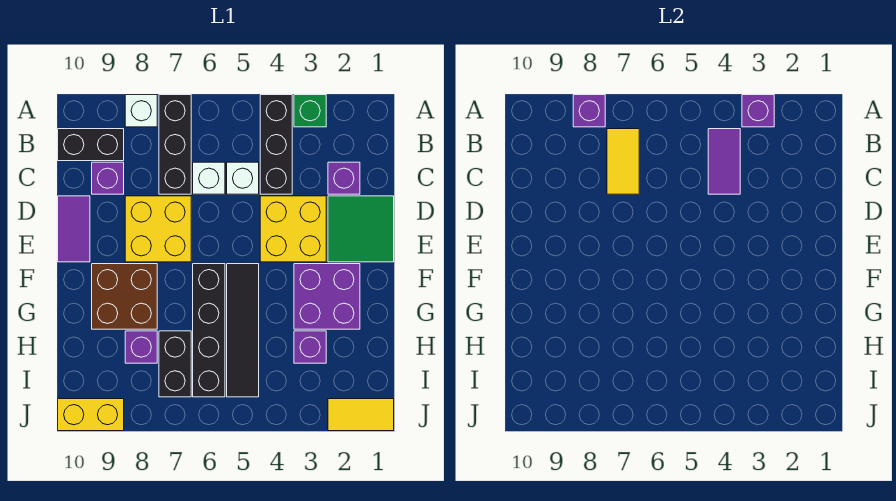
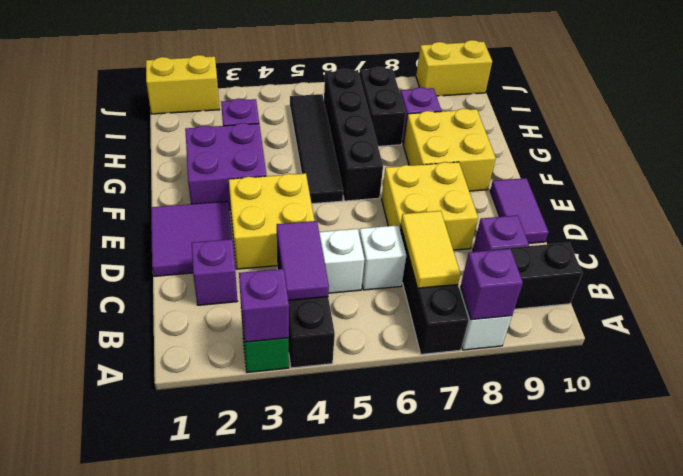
green tile D1:E2 level 1 -> purple tile D1:E2 level 1
brown brick F8:G9 level 1 -> yellow brick F8:G9 level 1
yellow tile J1:J2 level 1 -> yellow brick J1:J2 level 1

